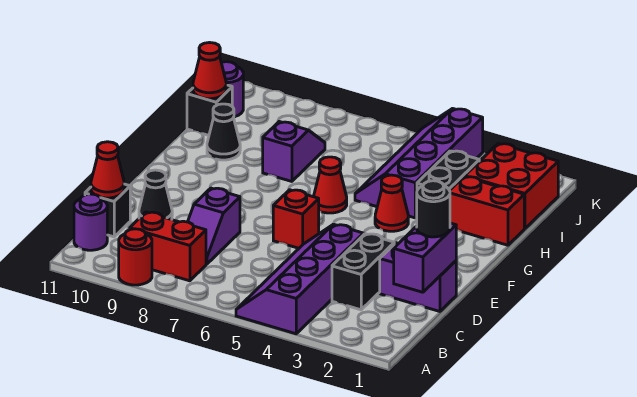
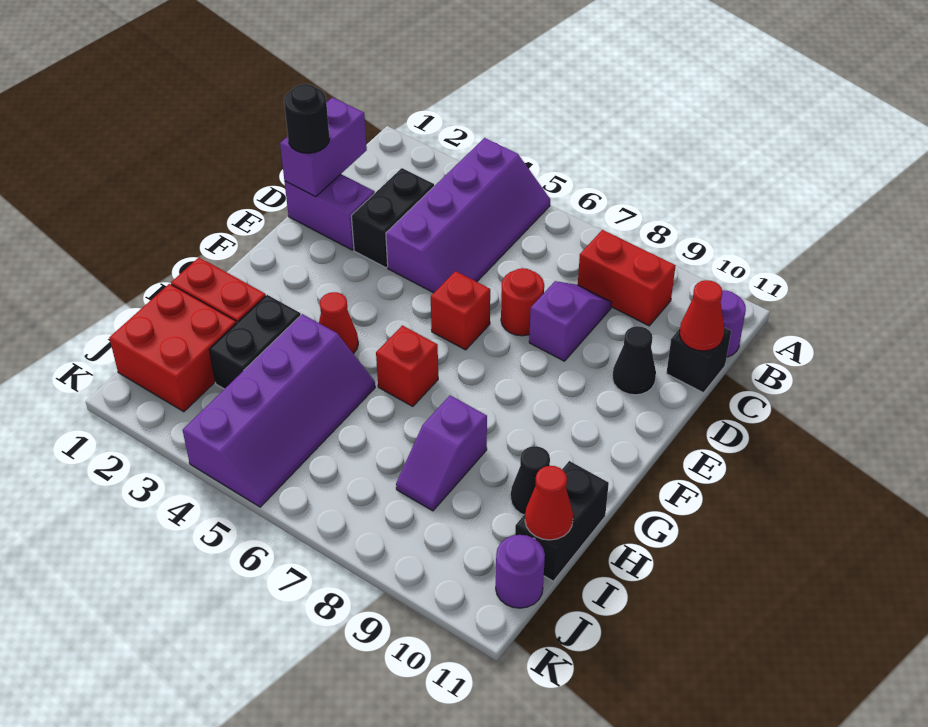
red round brick A9 level 1 -> red round brick D7 level 1
red cone G6 level 1 -> red brick G6 level 1
black brick I11 level 1 -> black brick H11:I11 level 1

